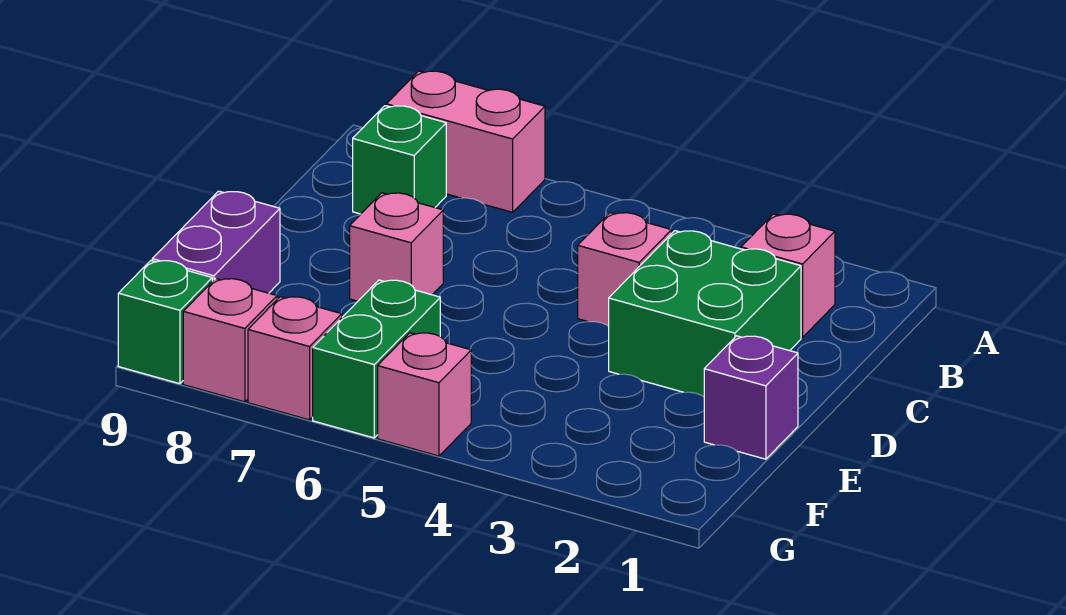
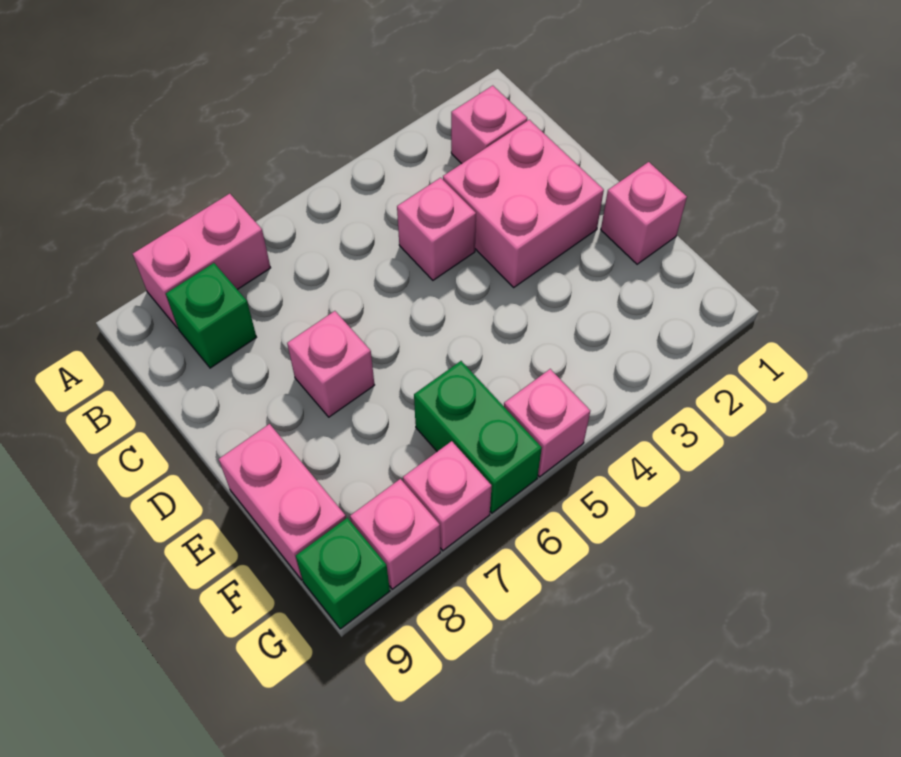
green brick C2:D3 level 1 -> pink brick C2:D3 level 1
purple brick E1 level 1 -> pink brick E1 level 1
purple brick E9:F9 level 1 -> pink brick E9:F9 level 1

